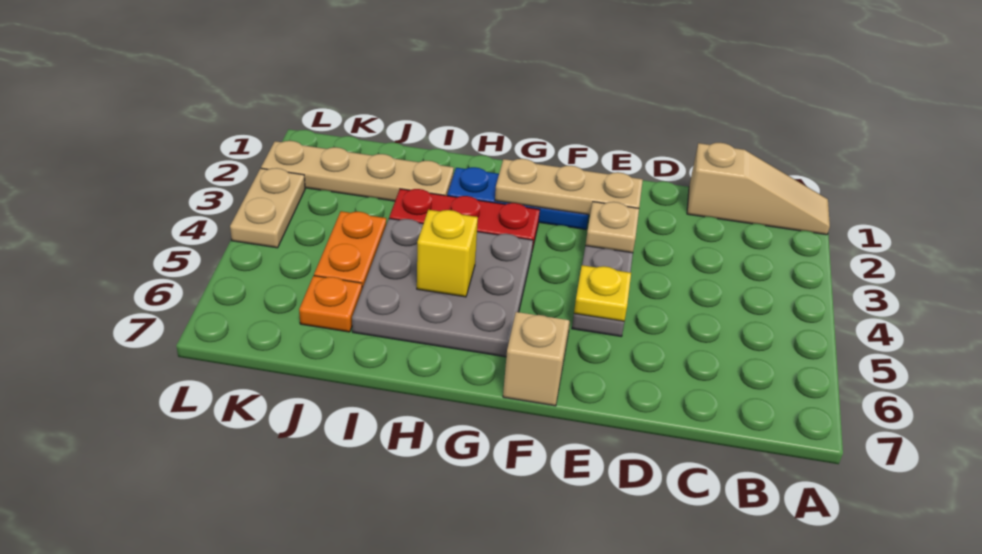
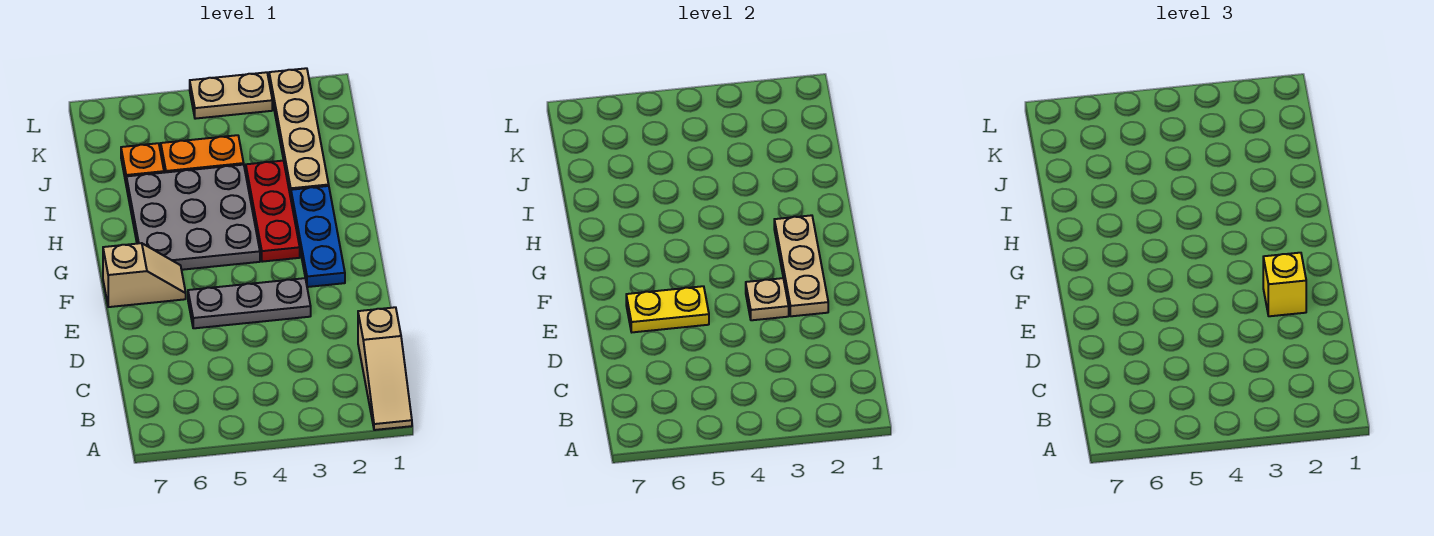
yellow plate E5 level 2 -> yellow plate E5:E6 level 2
yellow brick H5 level 2 -> yellow brick E2 level 3

